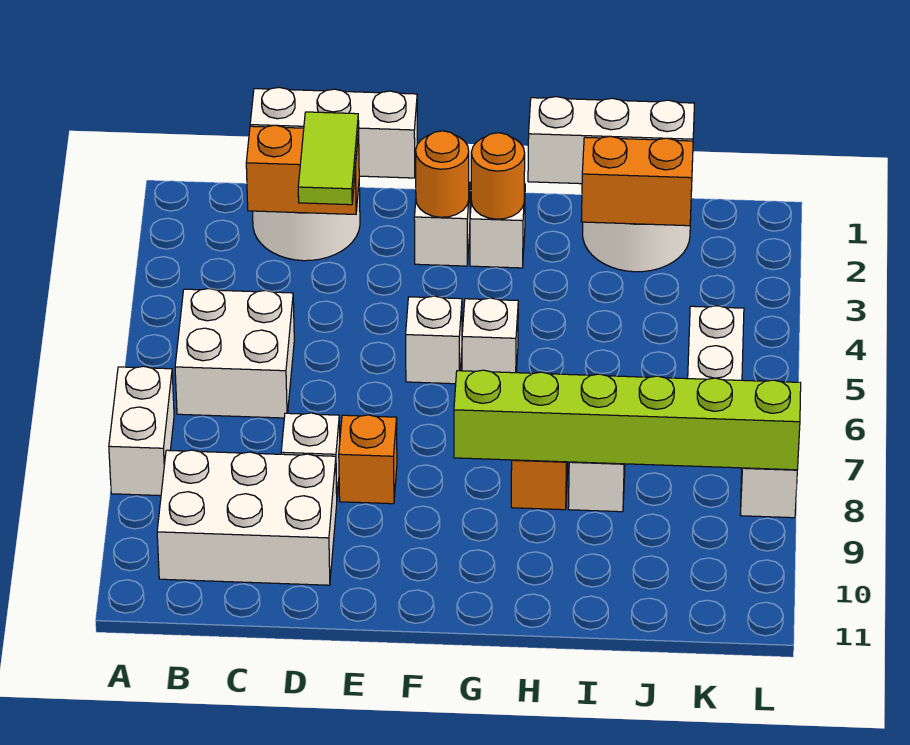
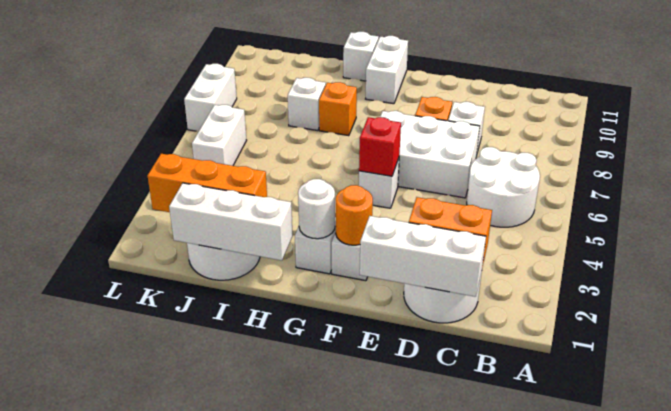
white brick A7:A8 level 1 -> white brick G10:G11 level 1
white brick B5:C6 level 1 -> white round brick B5:C6 level 1
white brick B9:D10 level 1 -> white brick D6:F7 level 1
lime tile D2:D3 level 3 -> none
none -> red brick F5 level 2
orange round brick G2 level 2 -> white round brick G2 level 2
white brick G5 level 1 -> white brick H11 level 1
lime brick G8:L8 level 2 -> none
orange brick I2:J2 level 2 -> orange brick I2:K2 level 2

